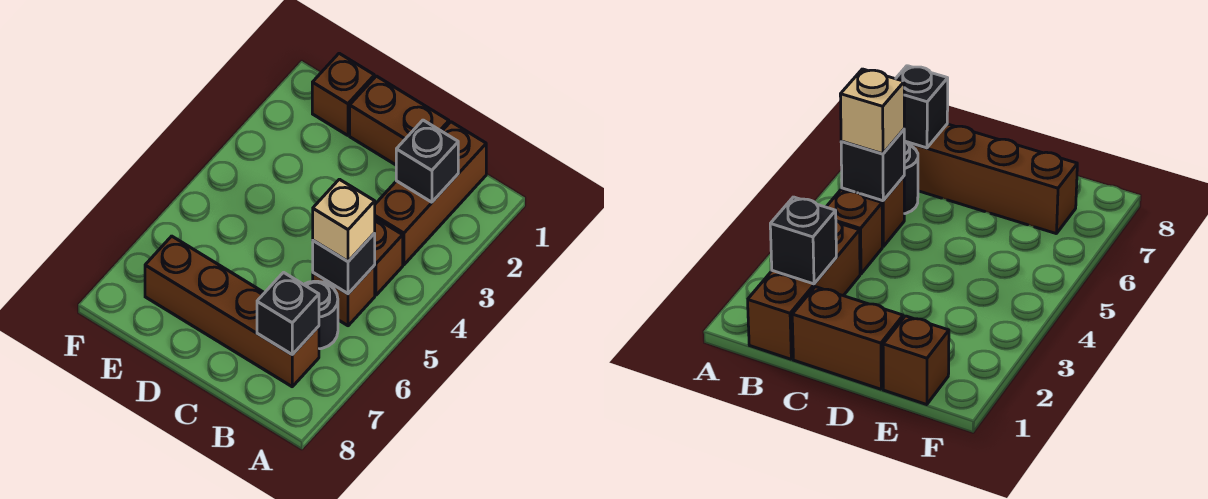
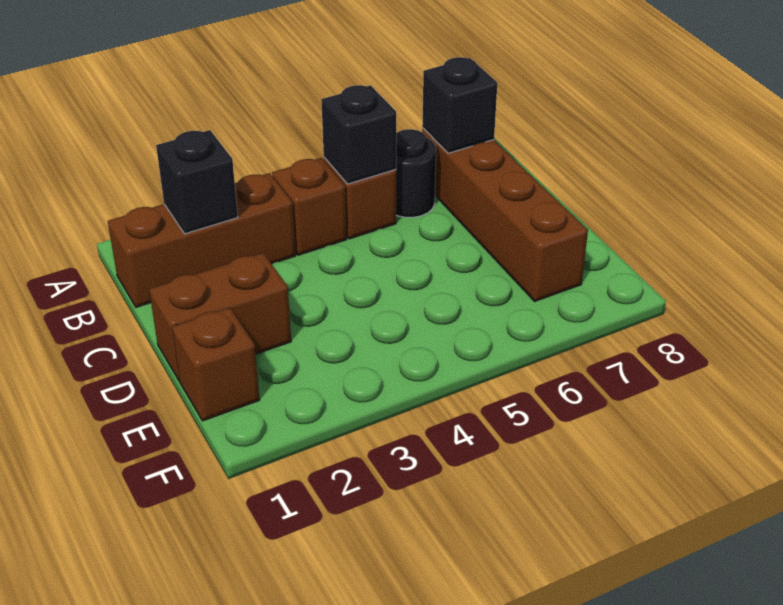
tan brick B5 level 3 -> none
brown brick C1:D1 level 1 -> brown brick D1:D2 level 1

